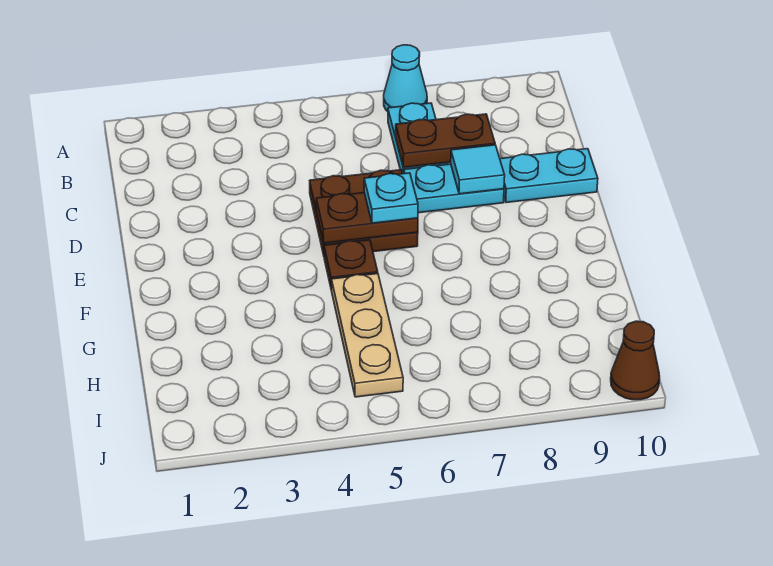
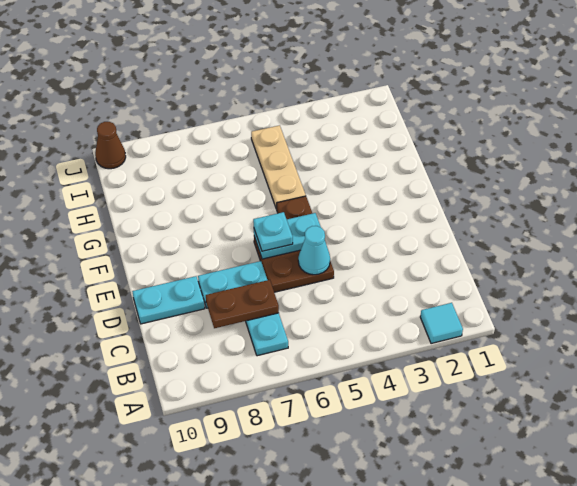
cyan cone A7 level 1 -> cyan cone D5 level 2
cyan tile D8 level 2 -> cyan tile A2 level 1
brown plate E5:E6 level 2 -> cyan plate E5:E6 level 2

